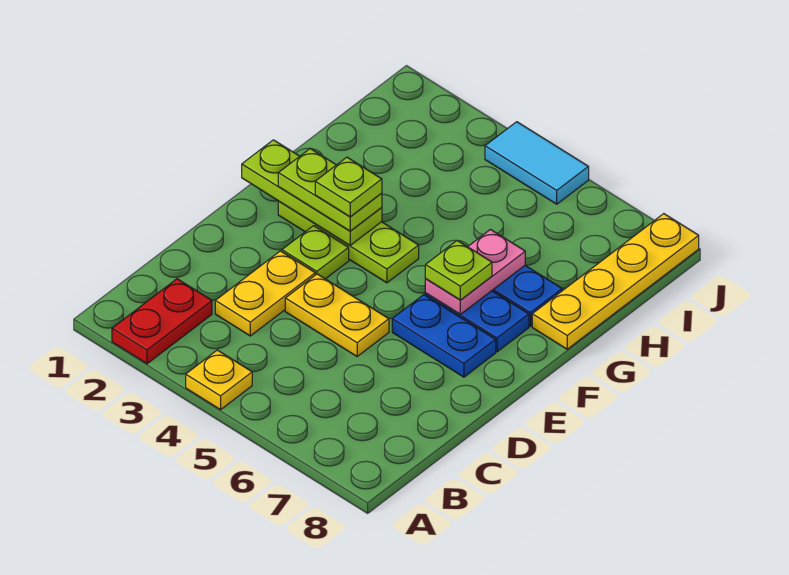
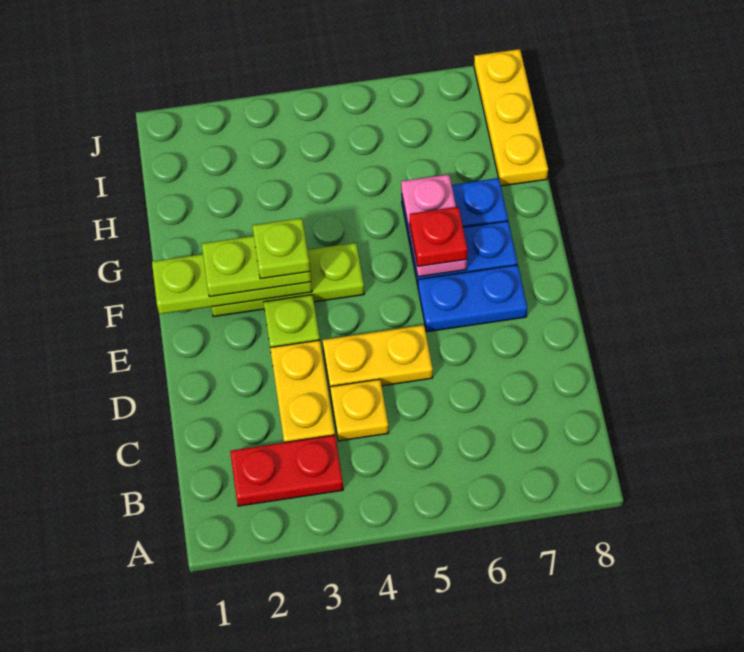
red plate A2:B2 level 1 -> red plate B2:B3 level 1
yellow plate A4 level 1 -> yellow plate C4 level 1
lime plate F6 level 3 -> red plate F6 level 3
yellow plate G8:J8 level 1 -> yellow plate H8:J8 level 1
cyan tile J4:J5 level 1 -> none

